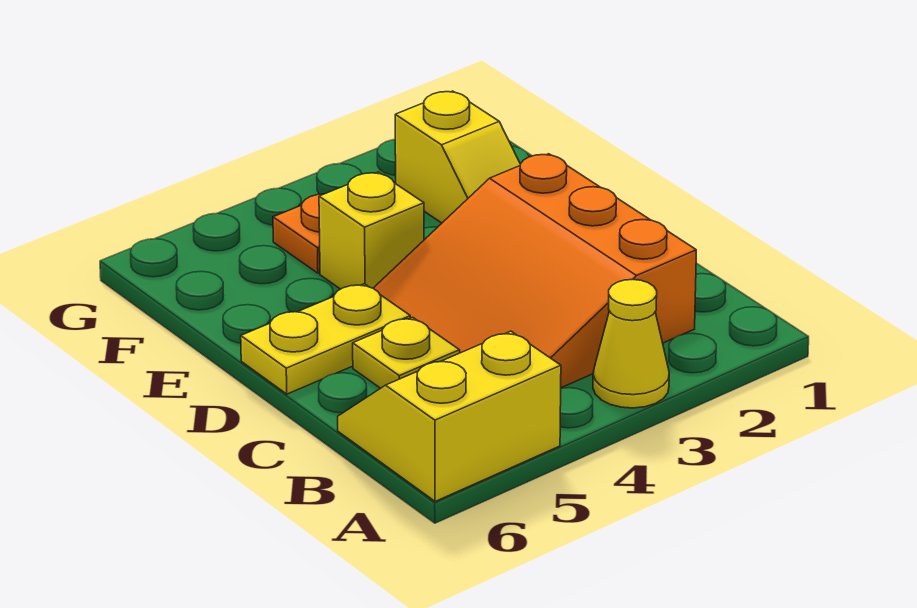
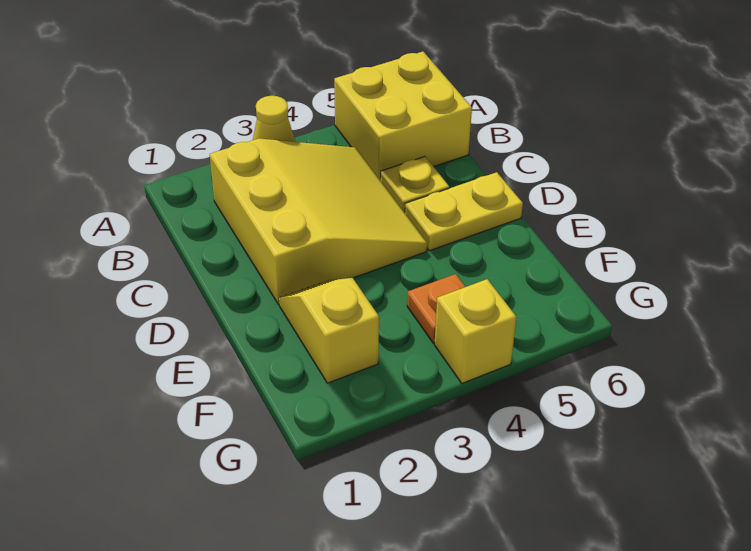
yellow slope A5:B6 level 1 top A -> yellow brick A5:B6 level 1
orange slope B2:D4 level 1 top 2 -> yellow slope B2:D4 level 1 top 2
yellow brick E4 level 1 -> yellow brick G4 level 1

